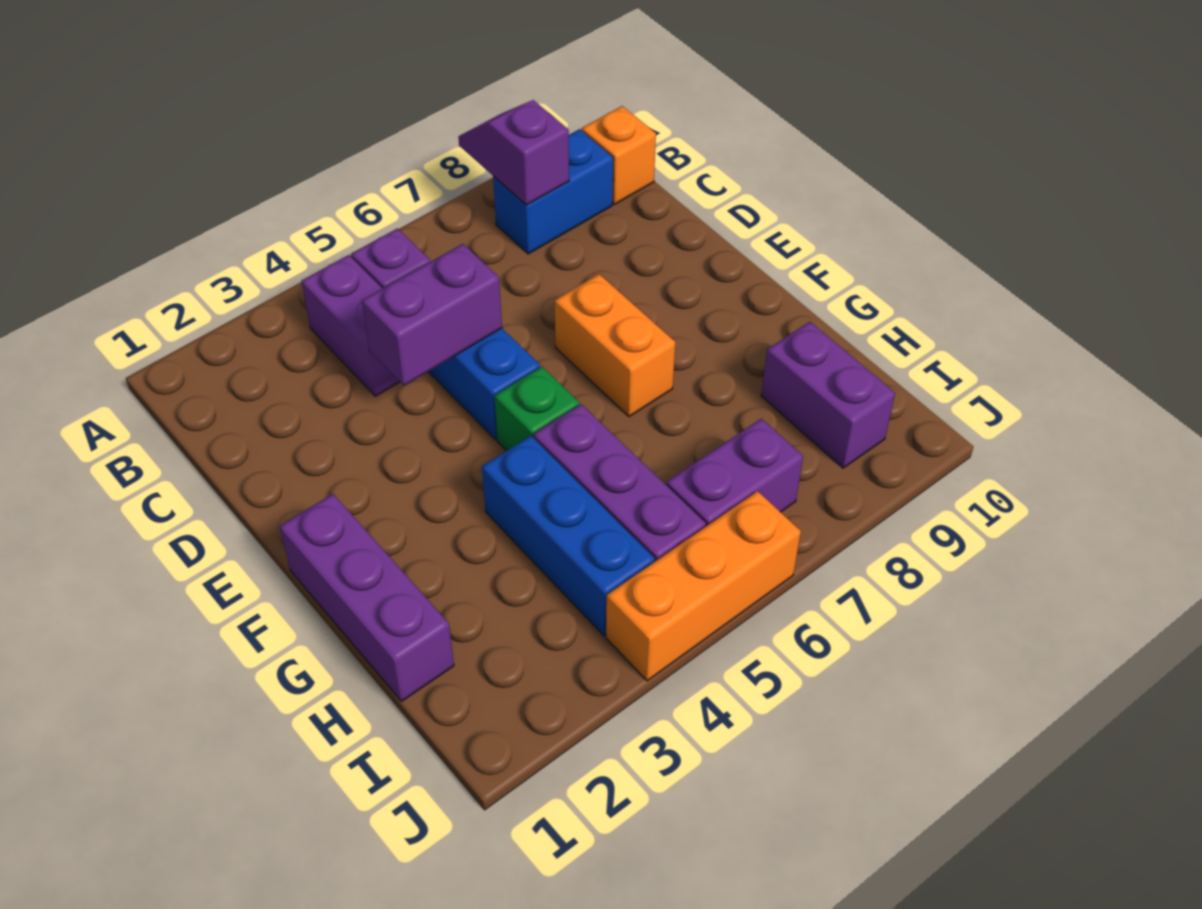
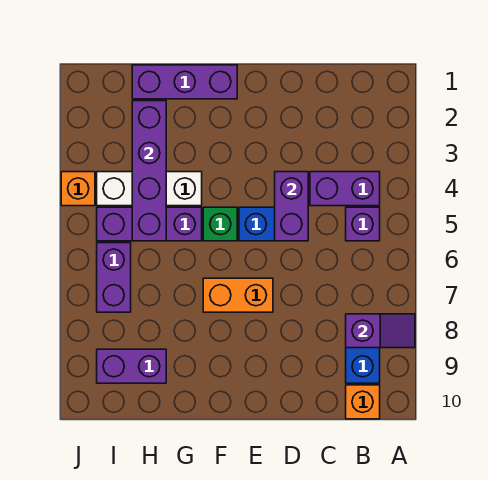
blue brick G4:I4 level 1 -> white brick G4:I4 level 1
none -> purple brick H2:H5 level 2
orange brick J4:J6 level 1 -> orange brick J4 level 1

